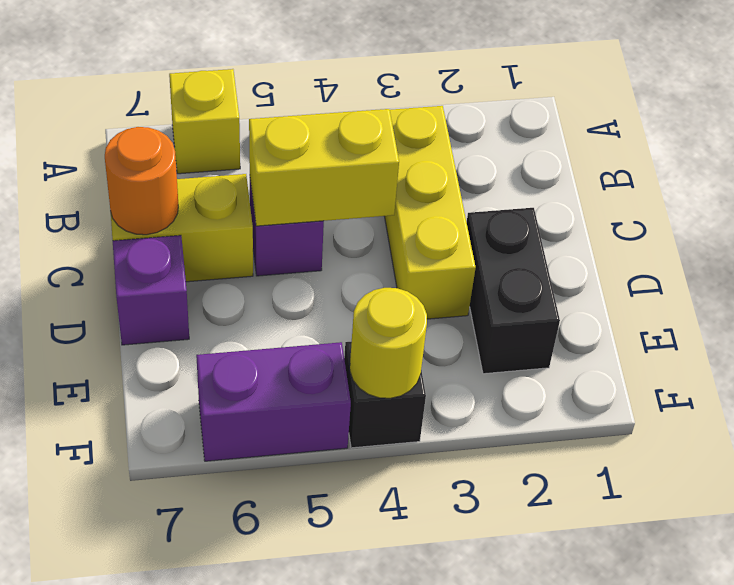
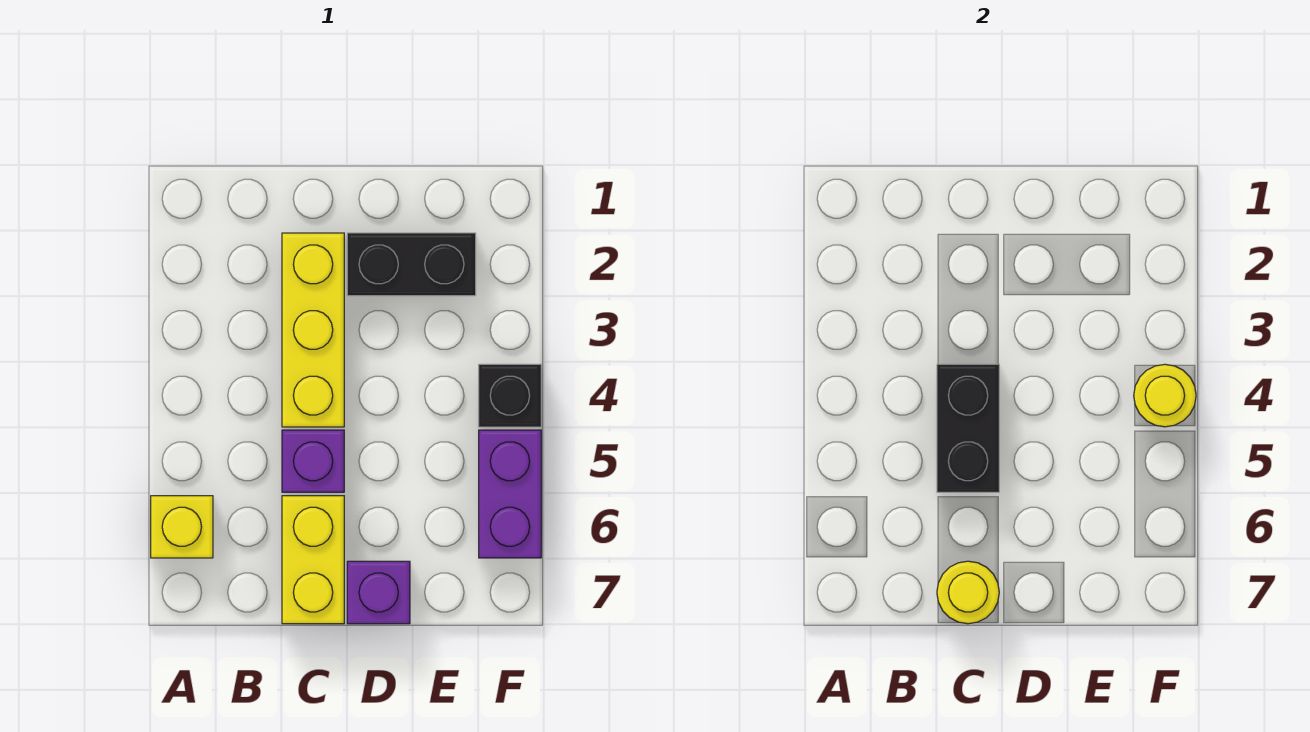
yellow brick B3:D3 level 1 -> yellow brick C2:C4 level 1
yellow brick C4:C5 level 2 -> black brick C4:C5 level 2
orange round brick C7 level 2 -> yellow round brick C7 level 2

